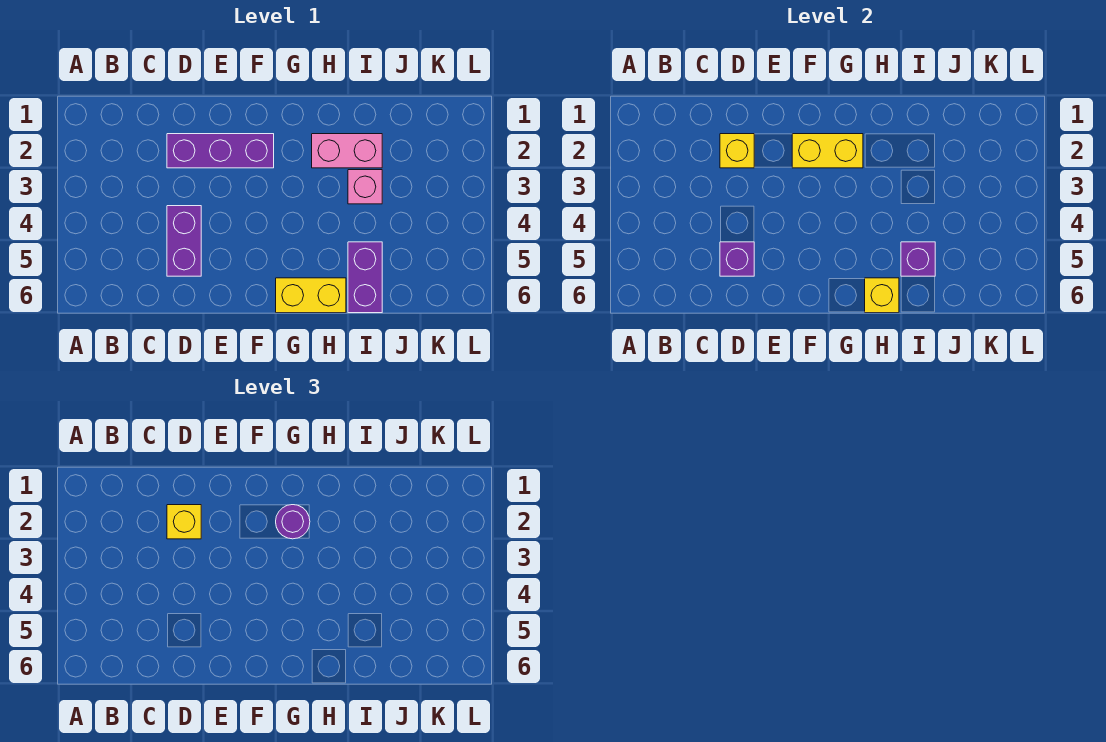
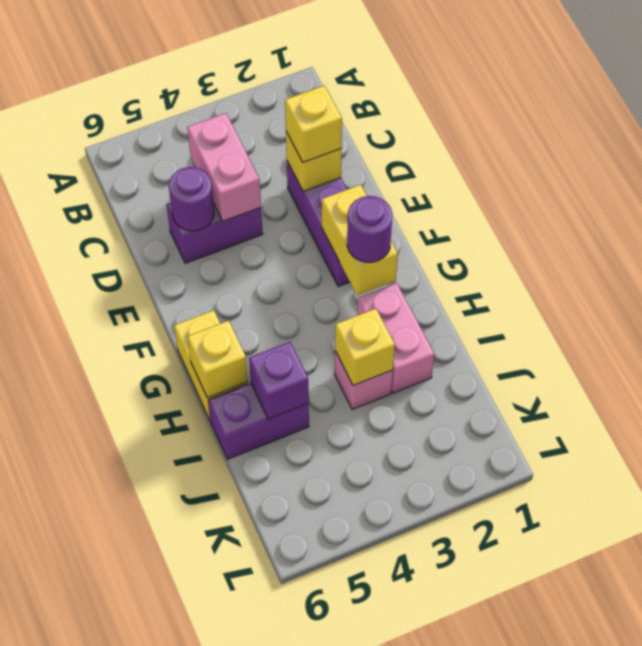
none -> pink brick C4:D4 level 2
purple brick D5 level 2 -> purple round brick D5 level 2
none -> yellow brick I3 level 2

